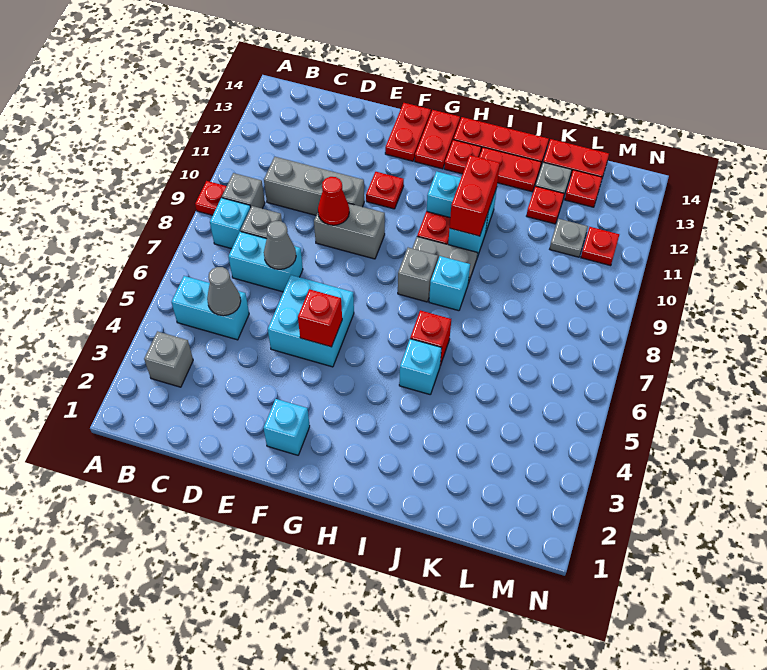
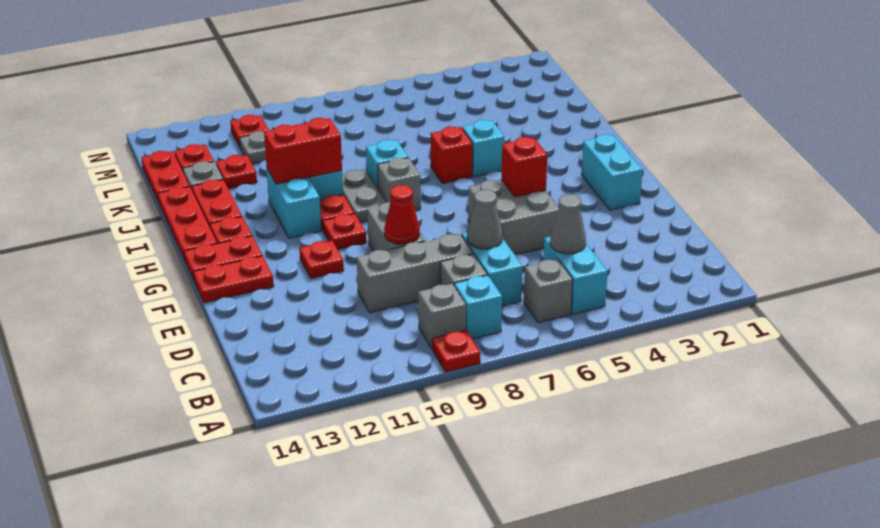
grey brick B3 level 1 -> grey brick B6 level 1
grey brick C10:E10 level 1 -> grey brick D8:D10 level 1
cyan brick E5:F6 level 1 -> grey brick E5:F6 level 1
cyan brick F2 level 1 -> cyan brick F2:G2 level 1
none -> red plate G10 level 1

